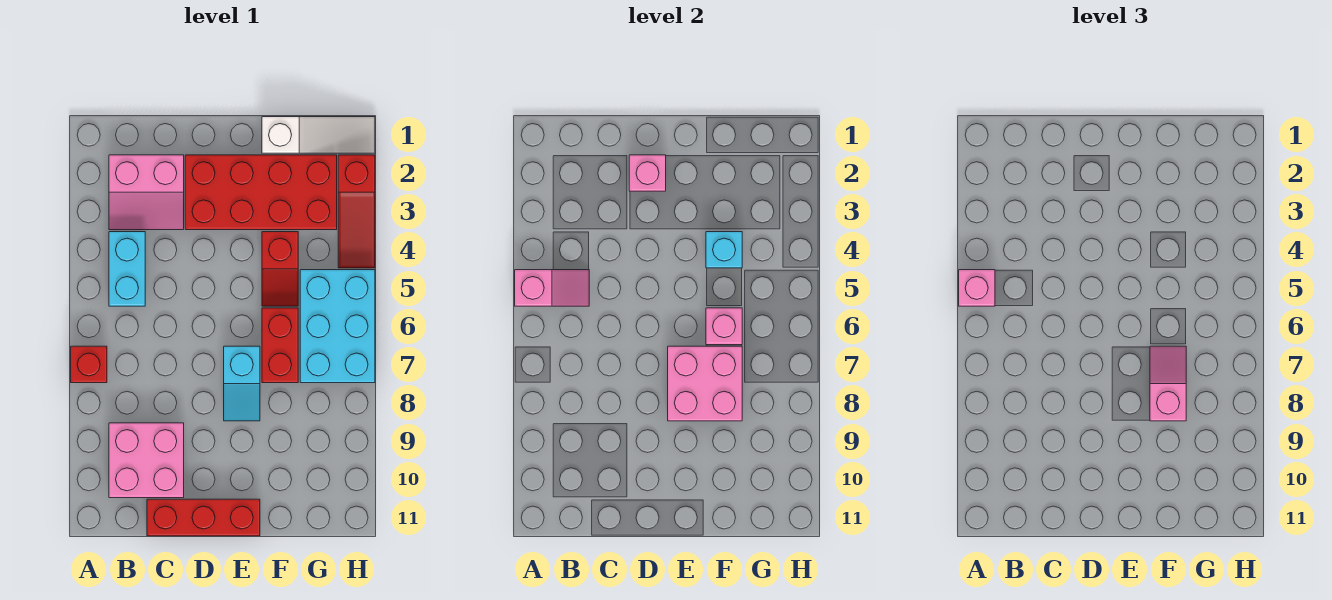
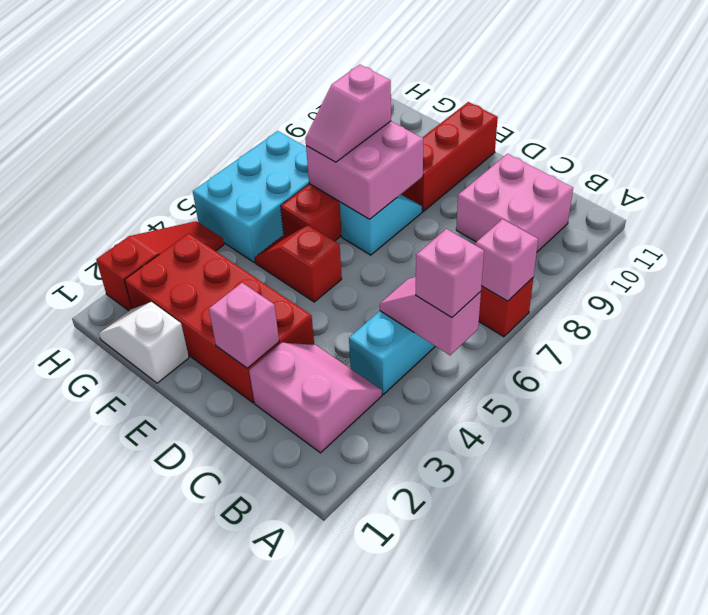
red brick C11:E11 level 1 -> red brick E9:E11 level 1
white slope F1:H1 level 1 top F -> white slope F1:G1 level 1 top F
red slope F4:F5 level 1 top 4 -> red slope E5:F5 level 1 top E
cyan brick F4 level 2 -> none
pink brick F6 level 2 -> pink brick A7 level 2

